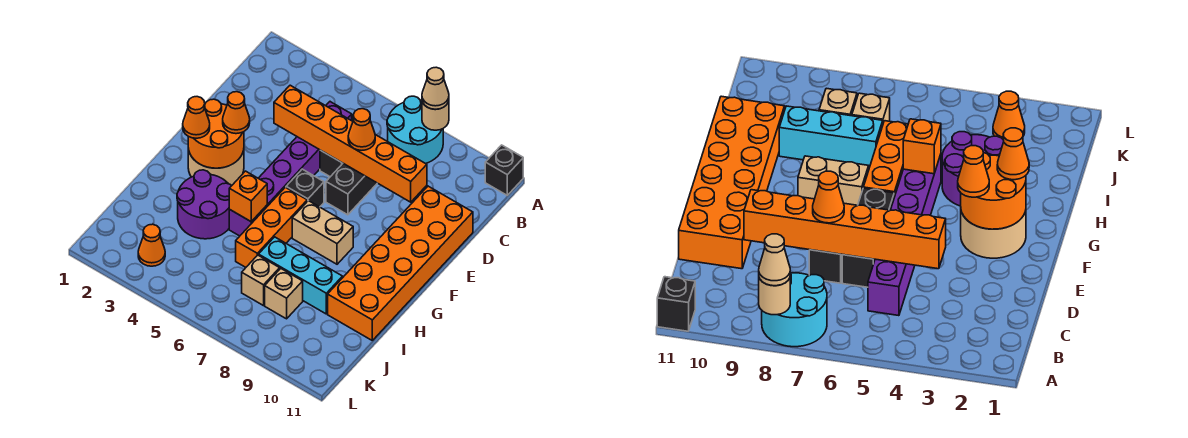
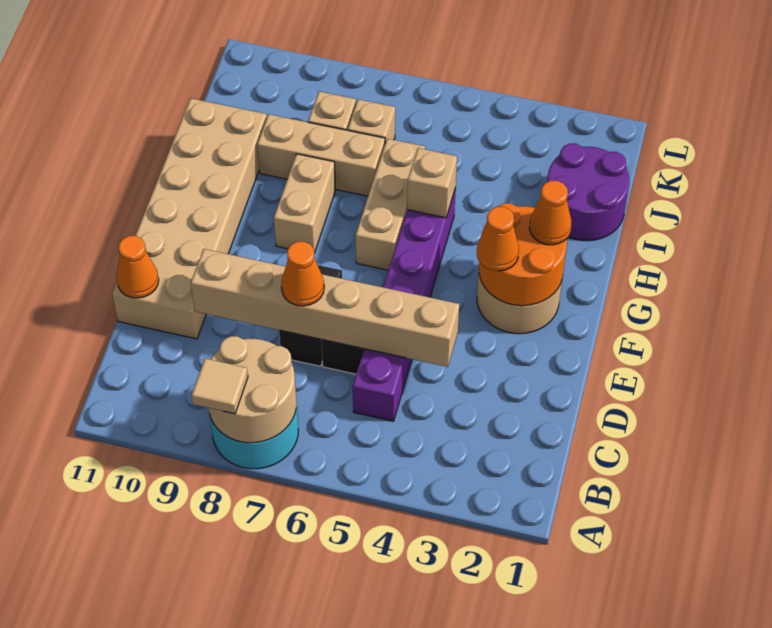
tan round brick A8 level 2 -> tan round brick A7:B8 level 2
tan cone A8 level 3 -> tan tile A8 level 3
black brick A11 level 1 -> none
orange brick D4:D9 level 2 -> tan brick D4:D9 level 2
orange brick D10:I11 level 1 -> tan brick D10:I11 level 1
black brick F6 level 1 -> none
orange brick G6:I6 level 1 -> tan brick G6:I6 level 1
tan brick G7:G8 level 1 -> tan brick G8:H8 level 1
purple round brick H3:I4 level 1 -> purple round brick I1:J2 level 1
orange brick H5 level 2 -> tan brick H5 level 2
cyan brick I7:I9 level 1 -> tan brick I7:I9 level 1
orange cone K3 level 1 -> orange cone D11 level 2

